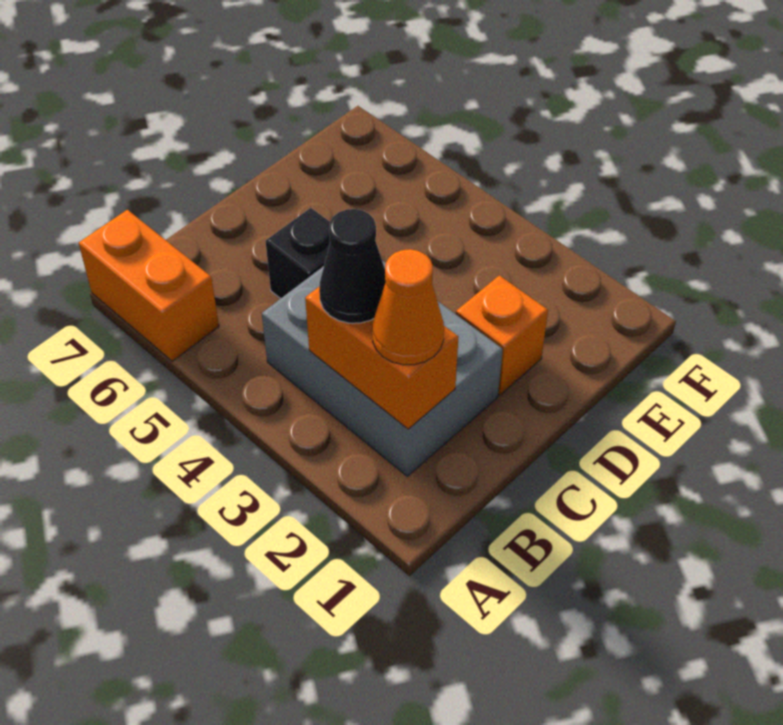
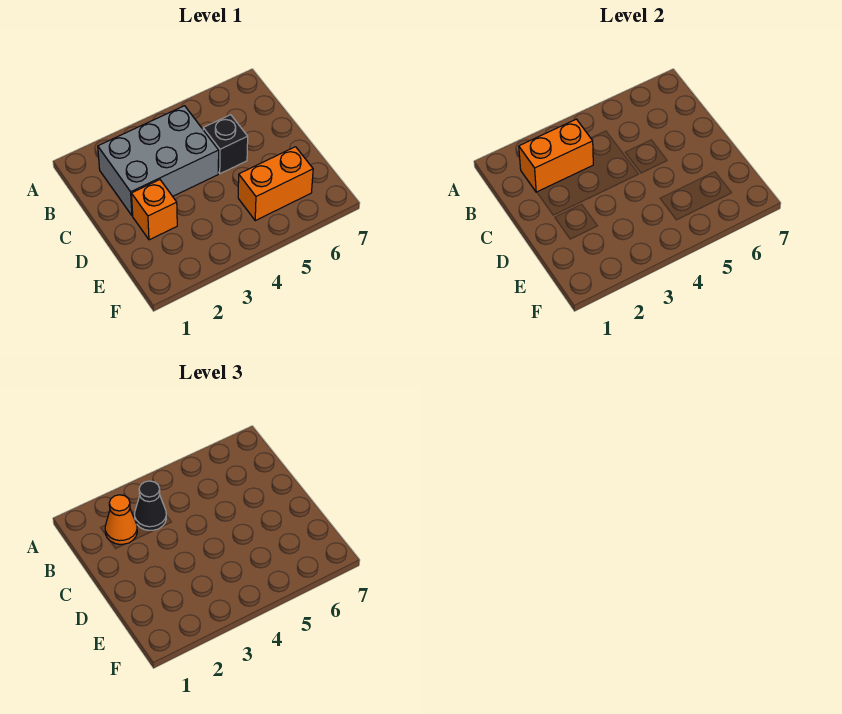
orange brick A6:A7 level 1 -> orange brick E5:E6 level 1

